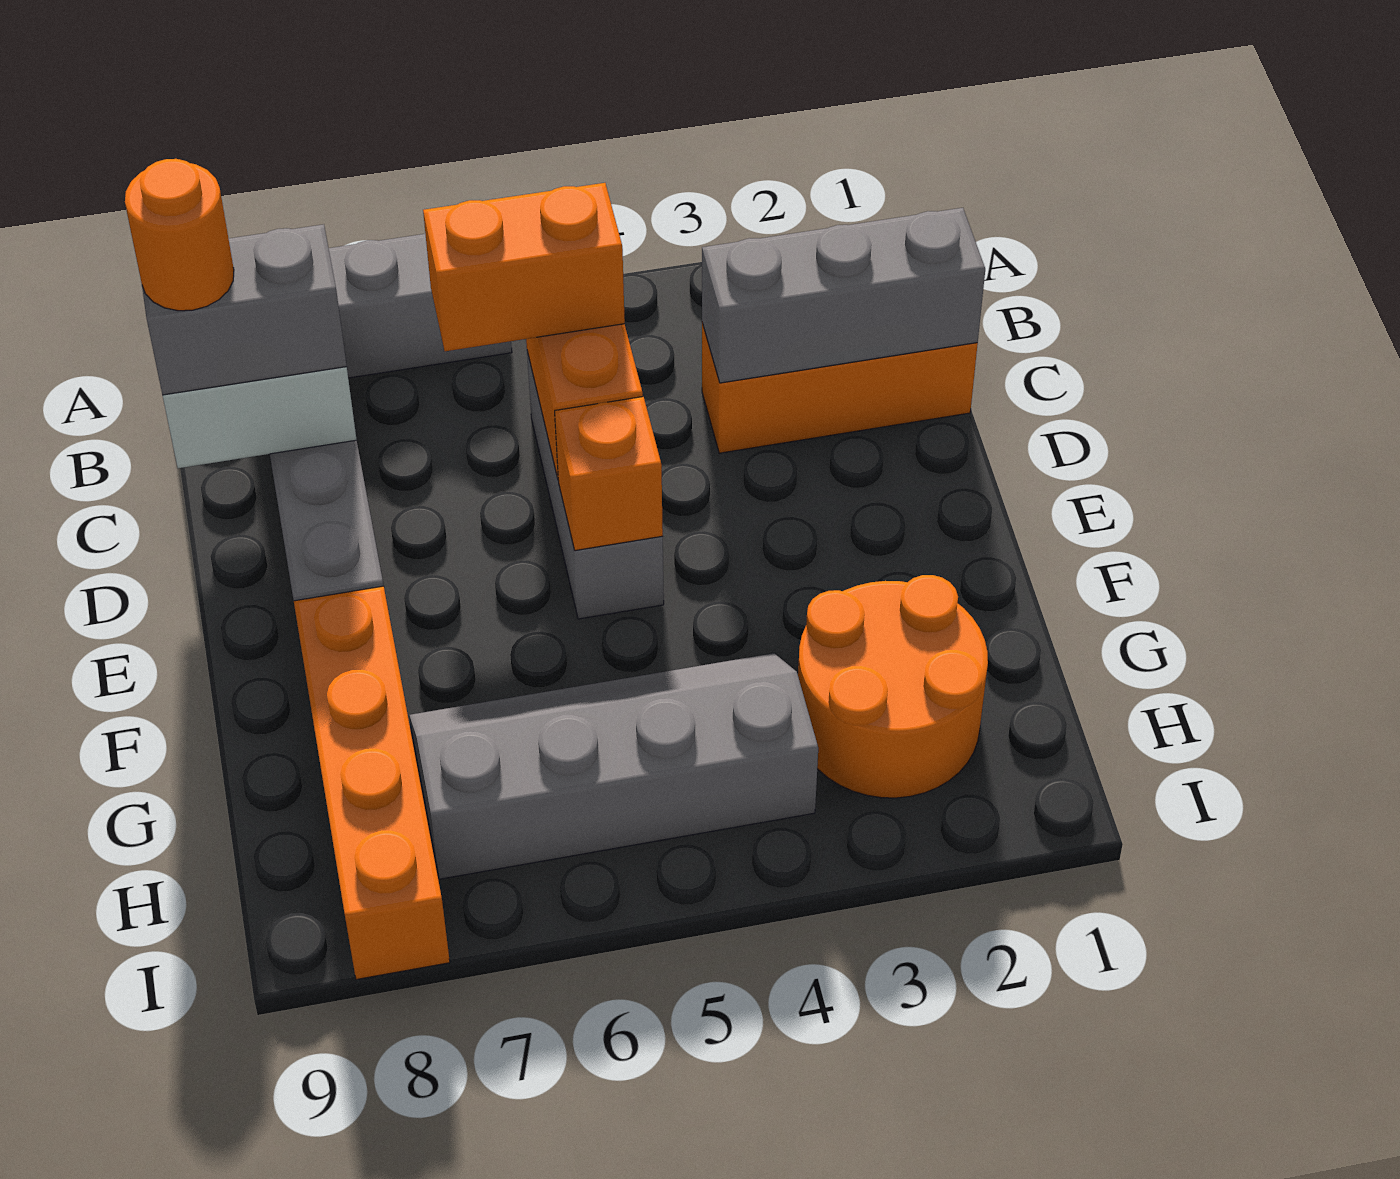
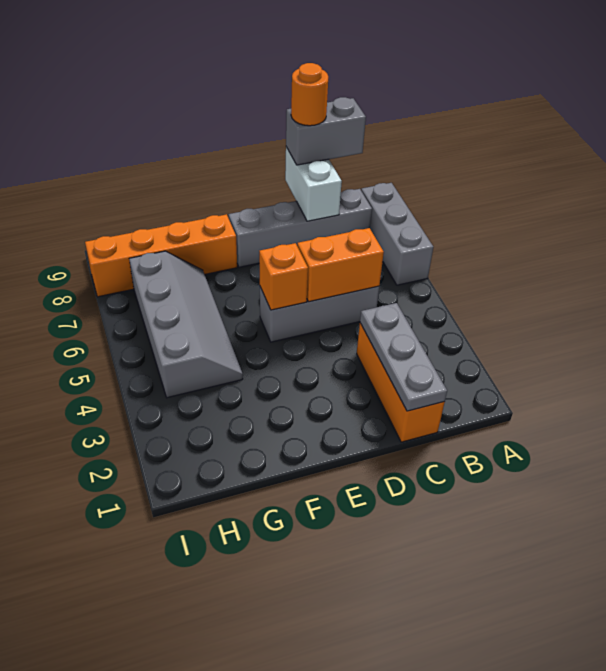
grey brick C1:C3 level 2 -> grey plate C1:C3 level 2
orange brick C5:C6 level 3 -> none
grey brick C8:C9 level 3 -> grey brick B9:C9 level 3
orange round brick G2:H3 level 1 -> none

